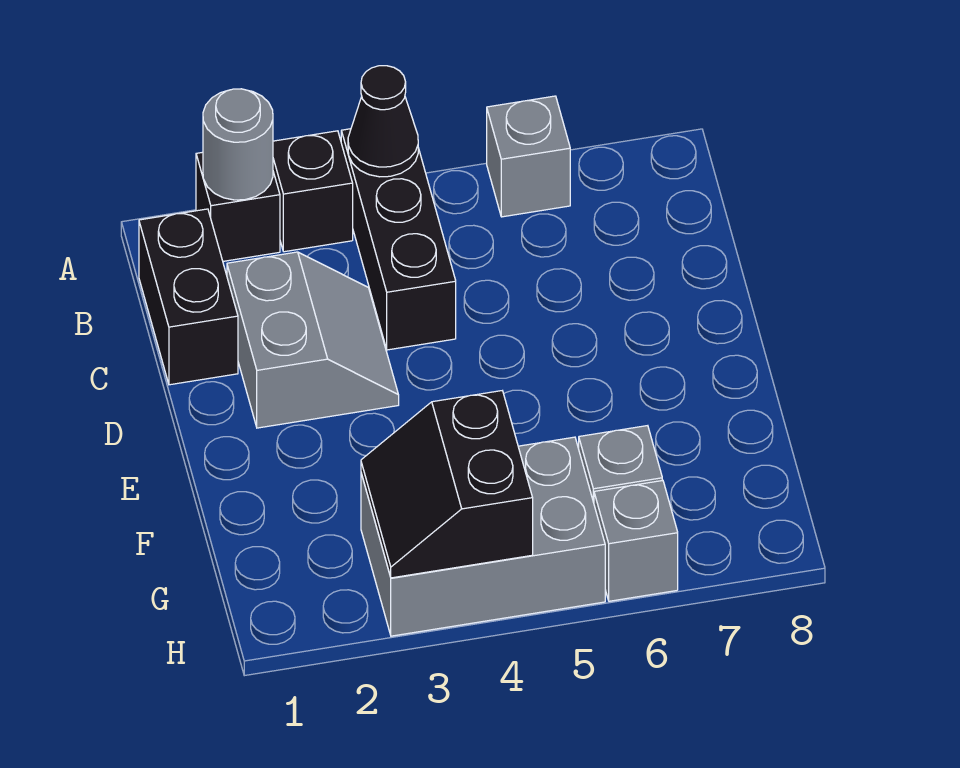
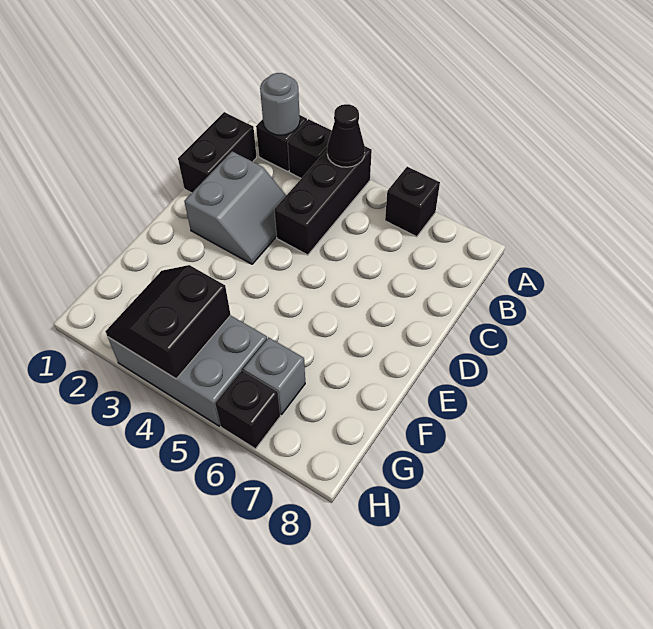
grey brick A6 level 1 -> black brick A6 level 1
grey brick H6 level 1 -> black brick H6 level 1

